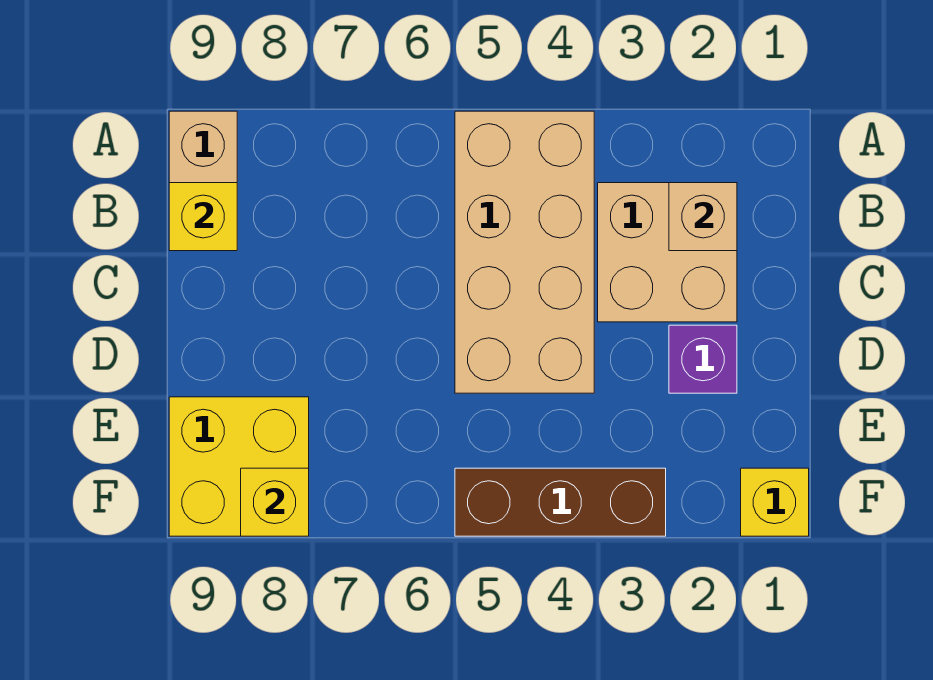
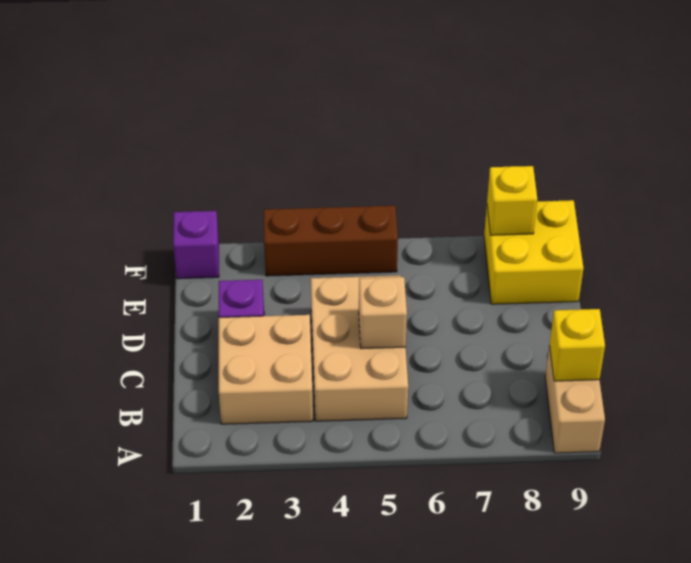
tan brick A4:D5 level 1 -> tan brick B4:D5 level 1
tan brick B2 level 2 -> tan brick C5 level 2
yellow brick F1 level 1 -> purple brick F1 level 1

